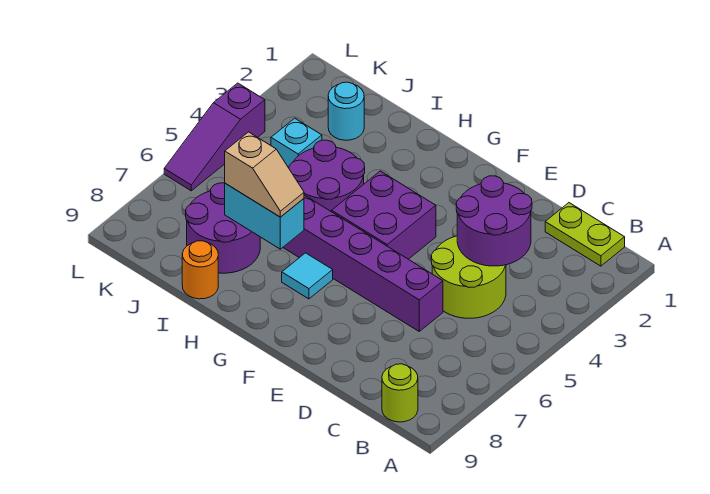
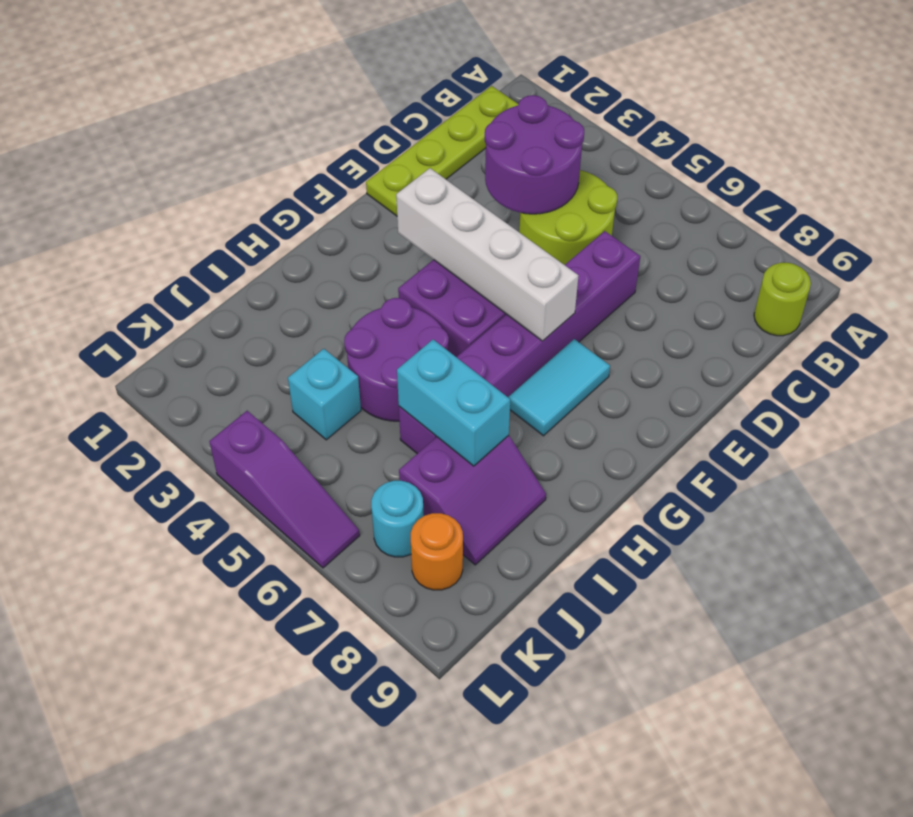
lime plate B1:C1 level 1 -> lime plate B1:E1 level 1
none -> white brick F3:F6 level 2
cyan tile G7 level 1 -> cyan tile F7:G7 level 1
cyan brick H7:I7 level 2 -> cyan brick I6:I7 level 2
tan slope H7:I7 level 3 top I -> none
purple round brick I7:J8 level 1 -> purple slope I7:J8 level 1 top 7
orange round brick I9 level 1 -> orange round brick K8 level 1
cyan round brick J2 level 1 -> cyan round brick K7 level 1

